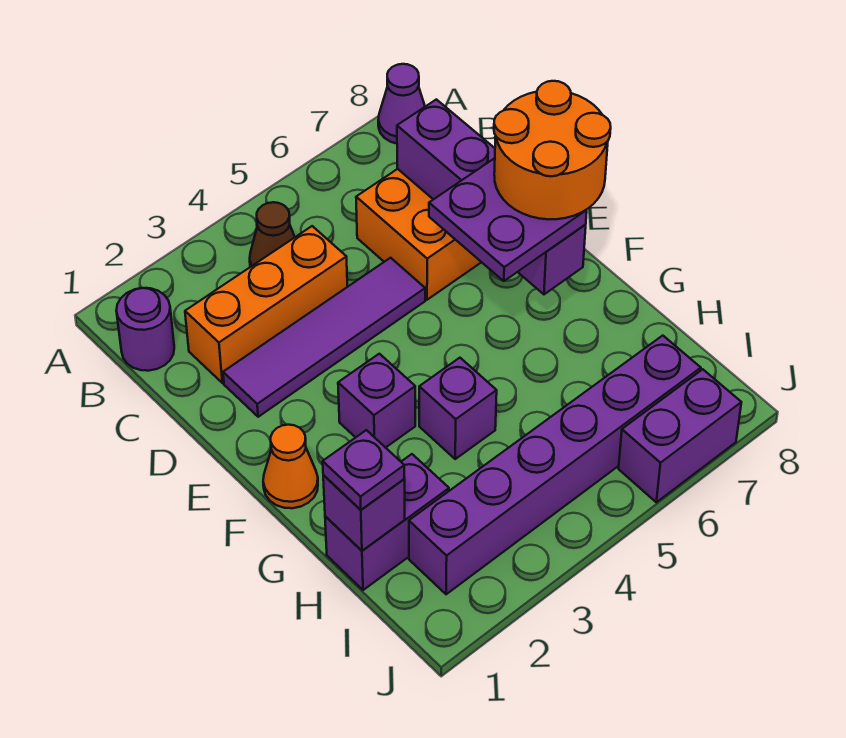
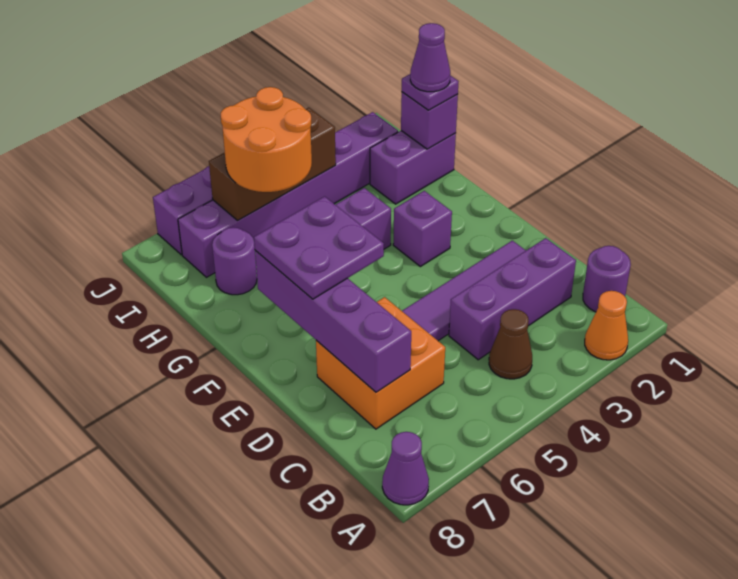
orange brick C2:C4 level 1 -> purple brick C2:C4 level 1
orange round brick E7:F8 level 4 -> orange round brick H5:I6 level 3
orange cone F1 level 1 -> orange cone A2 level 1
none -> purple cone H1 level 4
none -> purple round brick H7 level 1
none -> brown brick I4:I6 level 2

